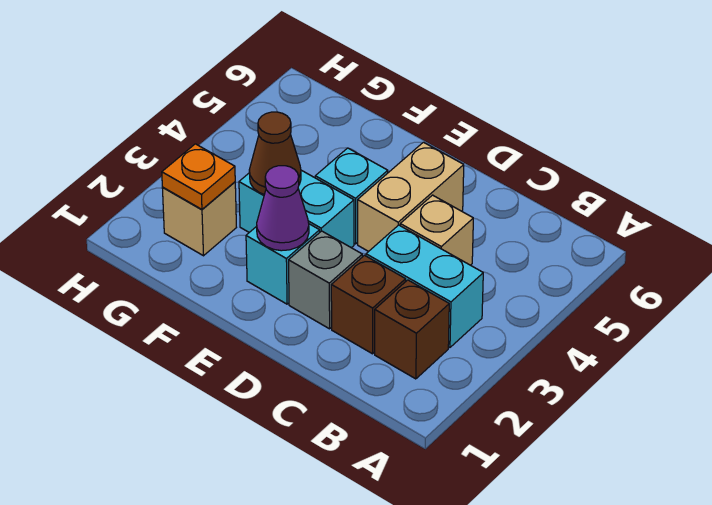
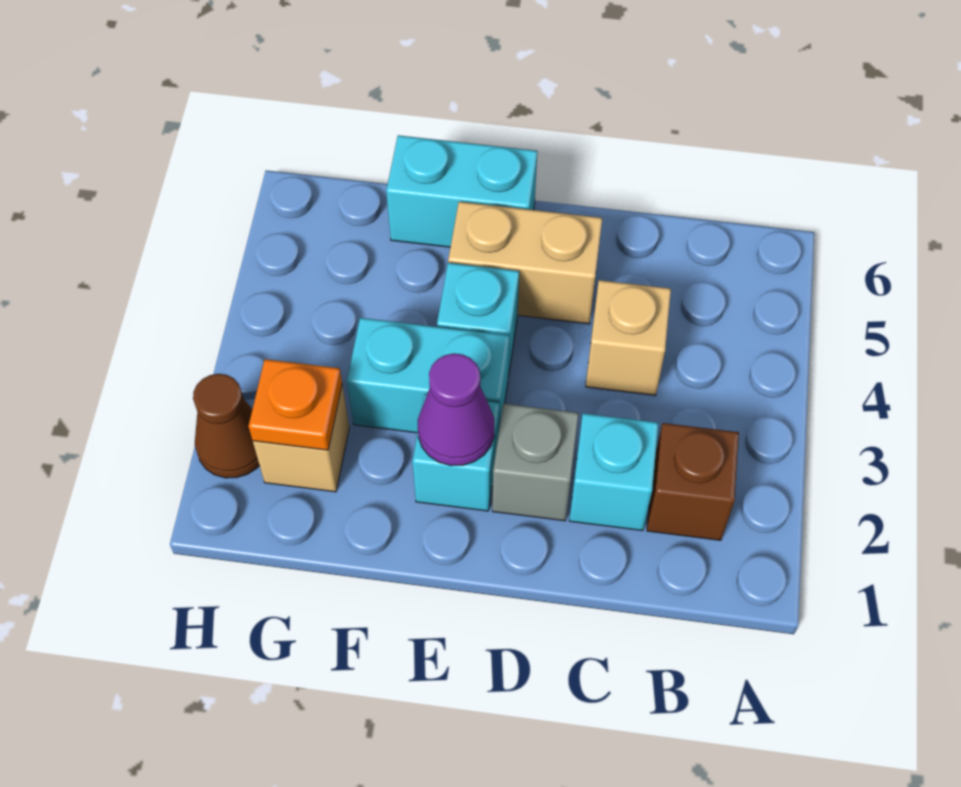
cyan brick B3:C3 level 1 -> cyan brick E6:F6 level 1
brown brick C2 level 1 -> cyan brick C2 level 1
tan brick D4:D5 level 1 -> tan brick D5:E5 level 1
brown cone F3 level 2 -> brown cone H2 level 1

